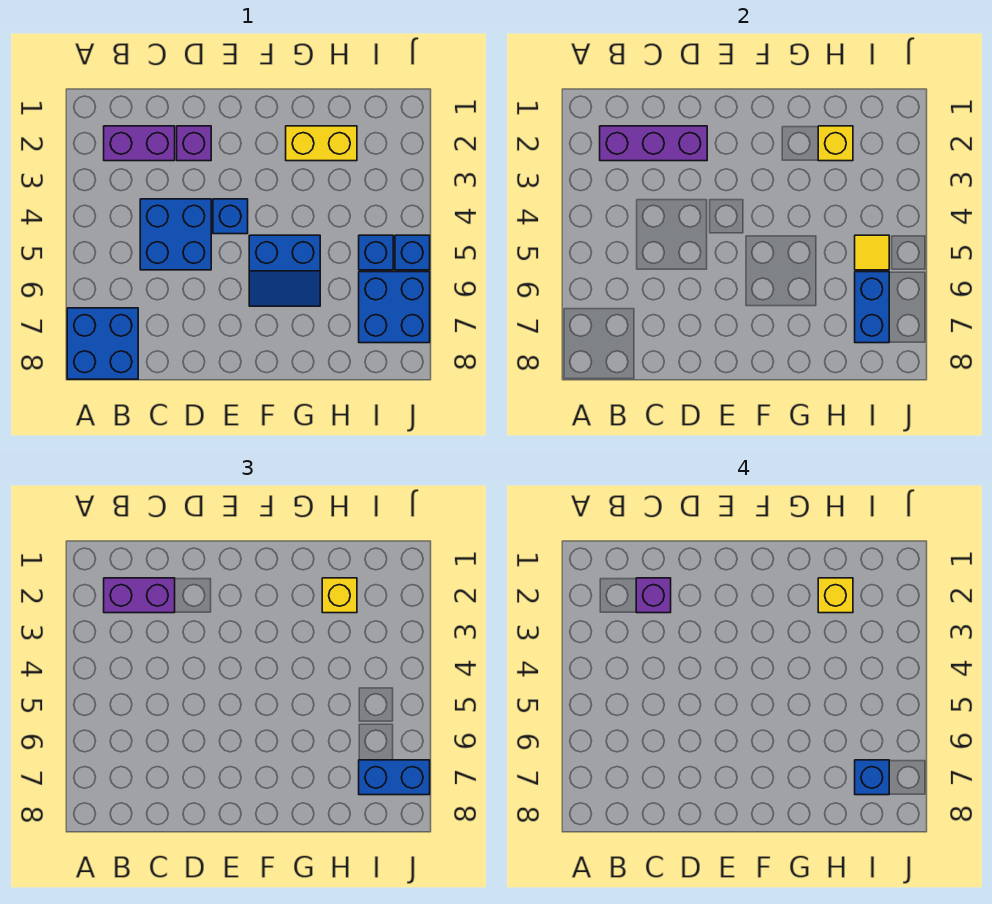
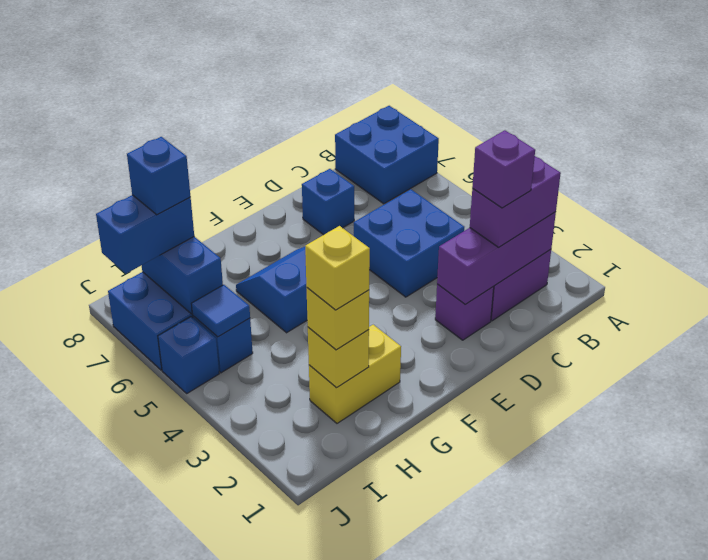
blue brick E4 level 1 -> blue brick D7 level 1
yellow tile I5 level 2 -> blue tile I5 level 2

